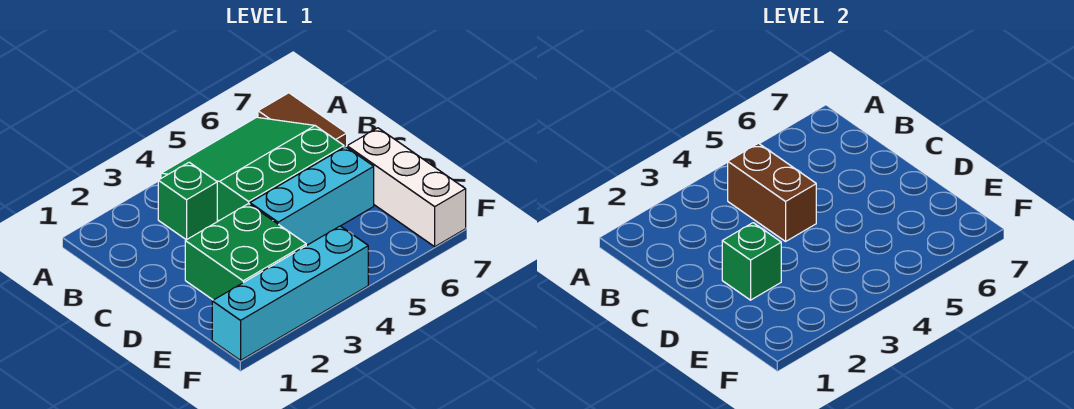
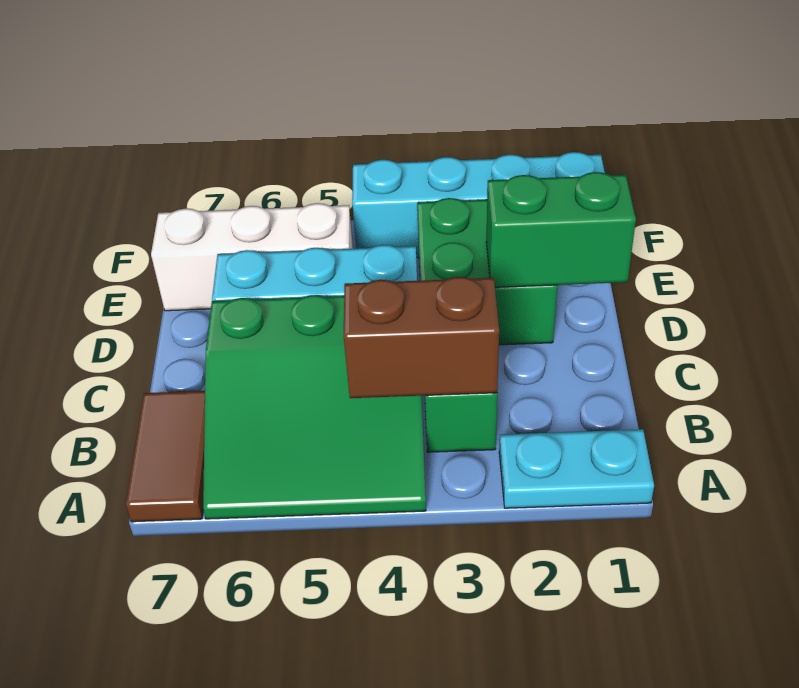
none -> cyan plate A1:A2 level 1
brown brick B4:C4 level 2 -> brown brick B3:B4 level 2
green brick D2 level 2 -> green brick D1:D2 level 2
white brick D7:F7 level 1 -> white brick E5:E7 level 1

